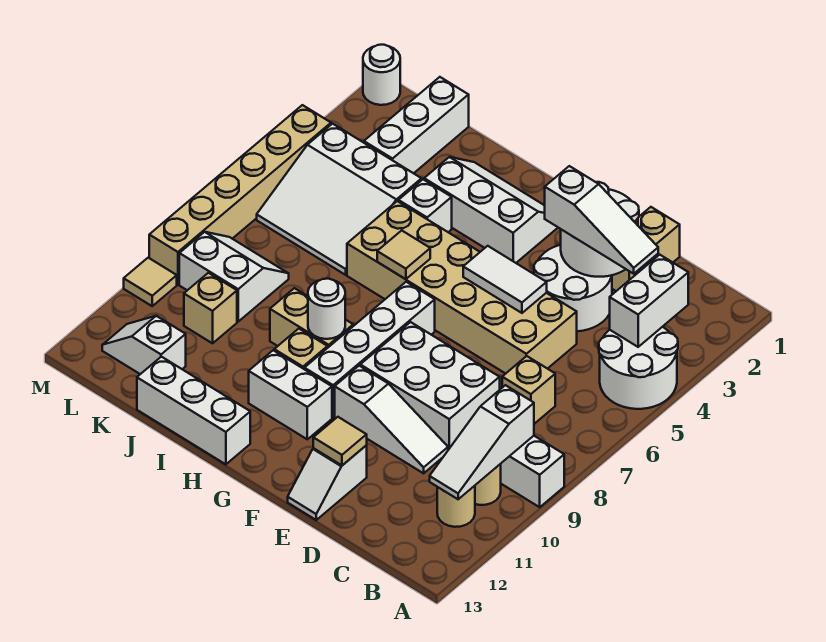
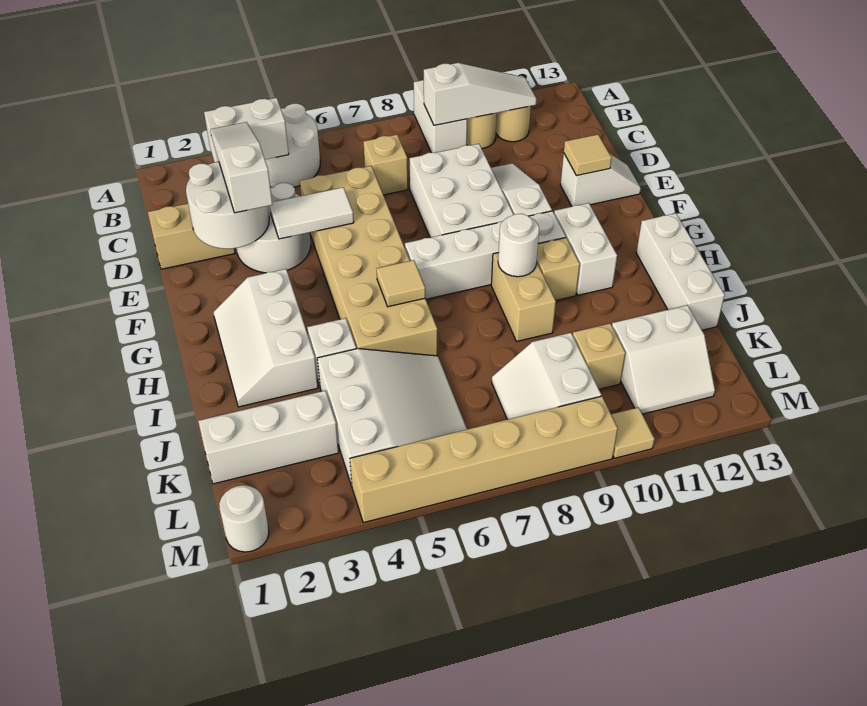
white tile E5:F5 level 2 -> white tile E4:E5 level 2
white slope K12:L12 level 1 top K -> white slope K11:L12 level 1 top K

